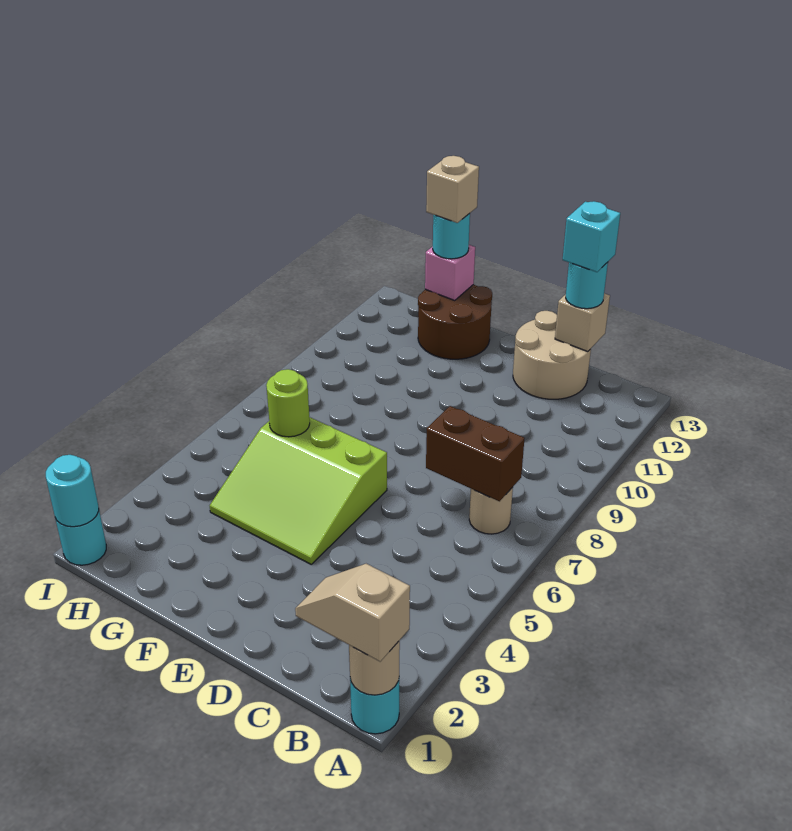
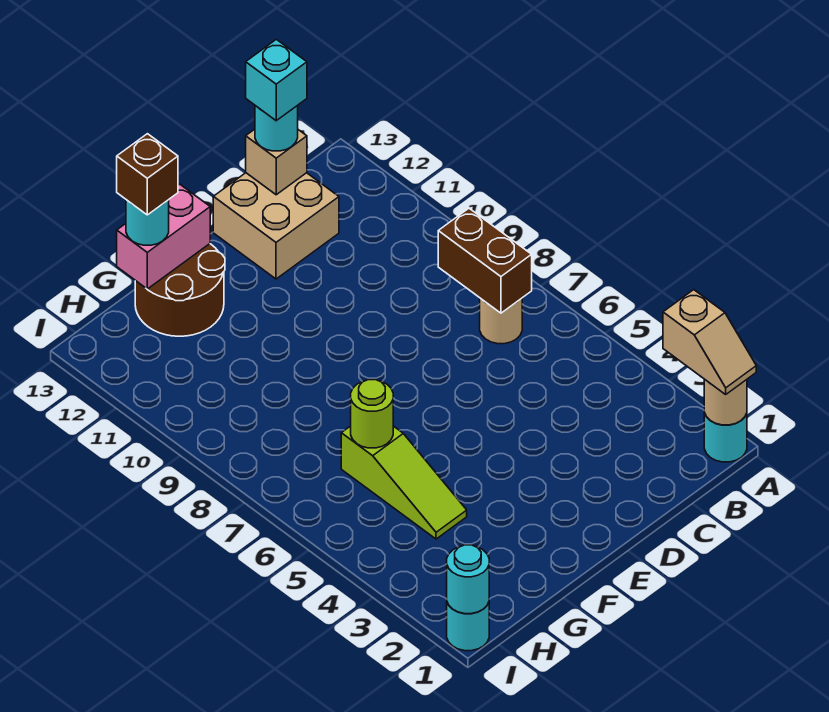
tan slope A1:B1 level 3 top A -> tan slope A1:A2 level 3 top 2
brown brick B7:C7 level 2 -> brown brick B7:B8 level 2
tan round brick C12:D13 level 1 -> tan brick C12:D13 level 1
lime slope E4:G6 level 1 top 6 -> lime slope G4:G6 level 1 top 6
pink brick G13 level 2 -> pink brick F13:G13 level 2
tan brick G13 level 4 -> brown brick G13 level 4

